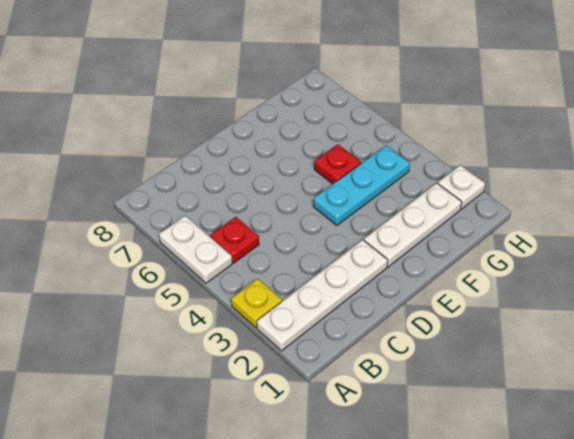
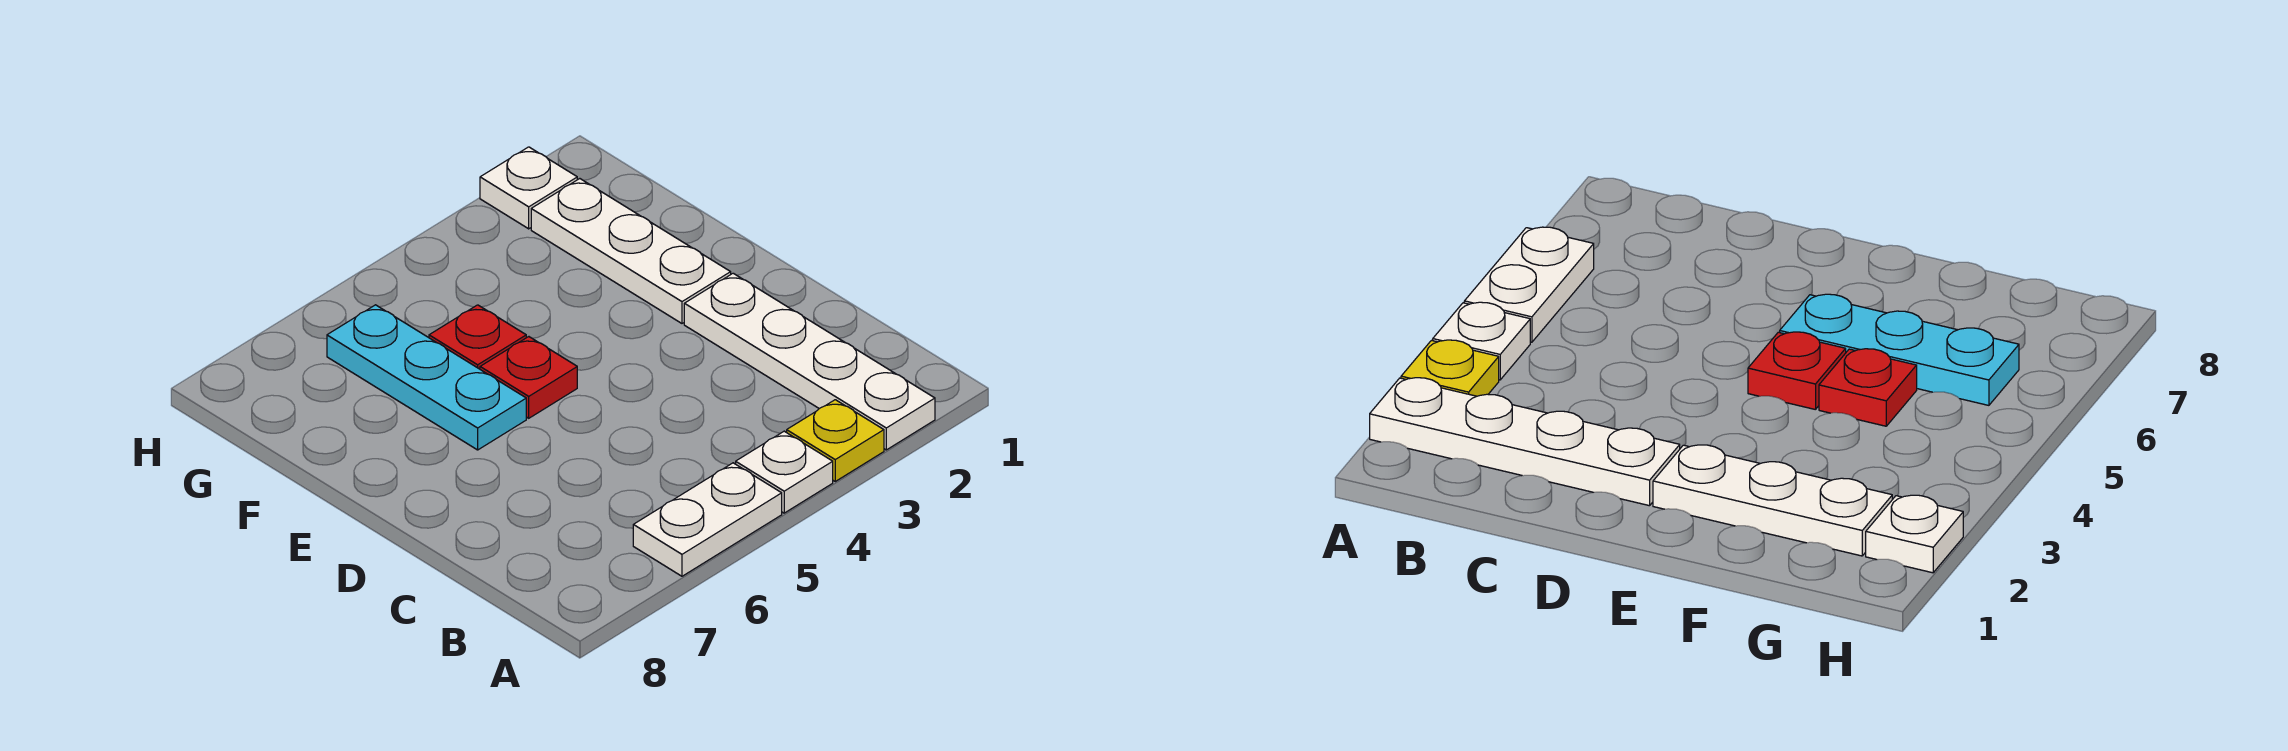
none -> white plate A4 level 1
red plate B5 level 1 -> red plate E5 level 1
cyan plate E4:G4 level 1 -> cyan plate E6:G6 level 1

